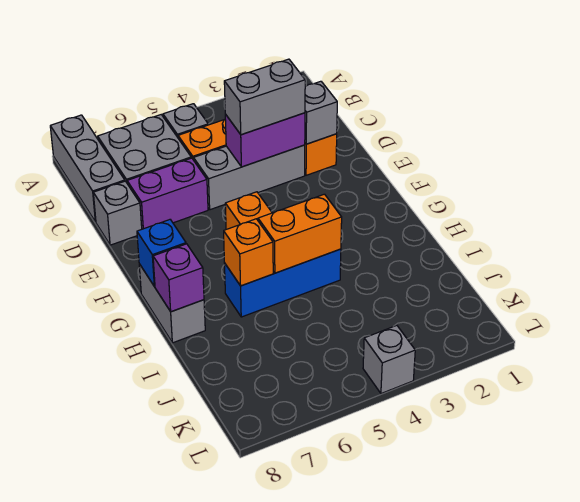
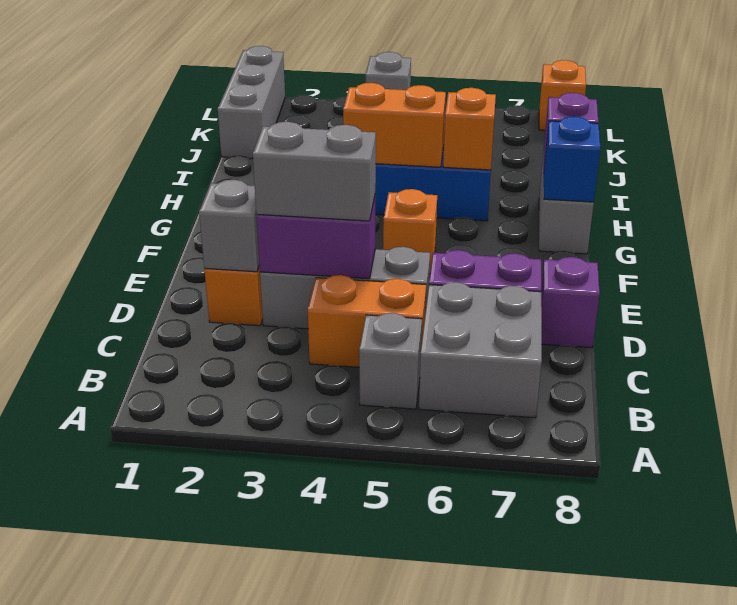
grey brick A8:C8 level 1 -> grey brick J1:L1 level 1
grey brick D8 level 1 -> purple brick D8 level 1
none -> orange brick L8 level 1

